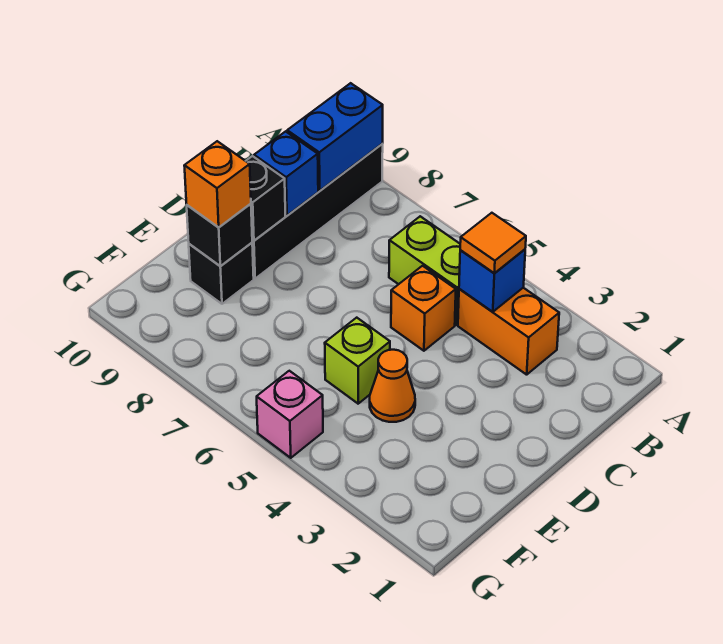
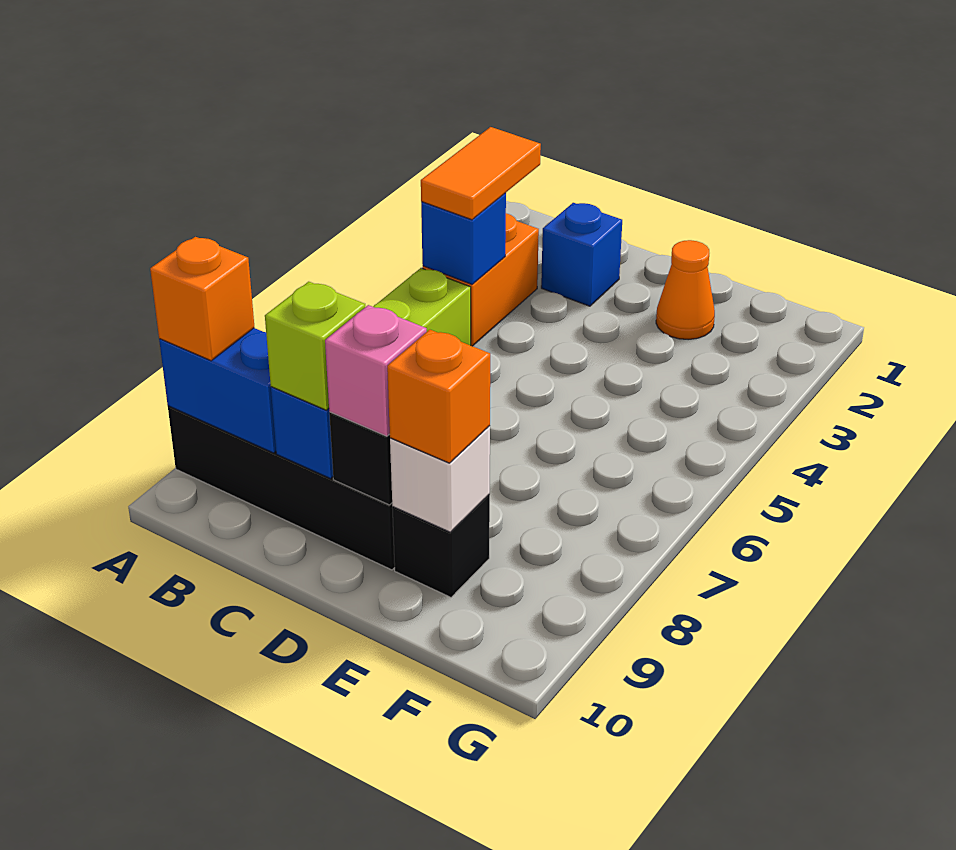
orange tile B4 level 3 -> orange tile B3:B4 level 3
none -> blue brick C2 level 1
orange brick C5 level 1 -> orange brick A9 level 3
orange cone E4 level 1 -> orange cone E2 level 1
lime brick E5 level 1 -> lime brick C9 level 3
black brick E9 level 2 -> white brick E9 level 2
pink brick G5 level 1 -> pink brick D9 level 3

